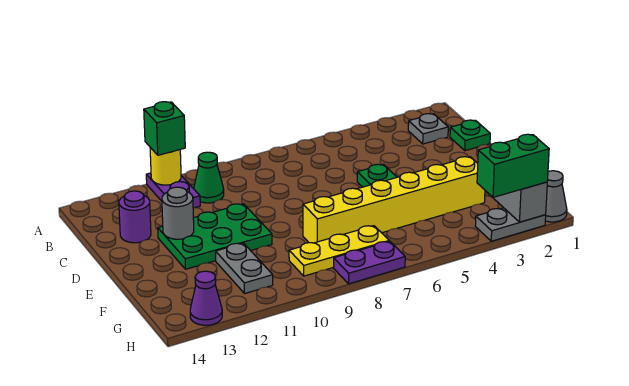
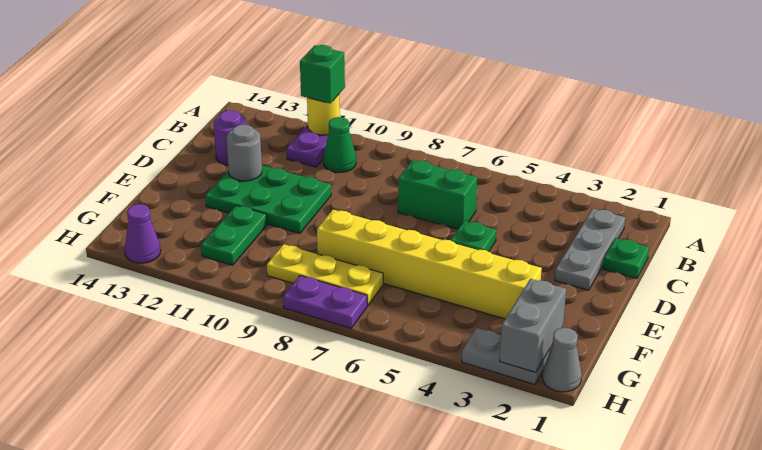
grey plate B2 level 1 -> grey plate B2:D2 level 1
grey plate F11:G11 level 1 -> green plate F11:G11 level 1
green brick H2:H3 level 3 -> green brick C6:C7 level 1

